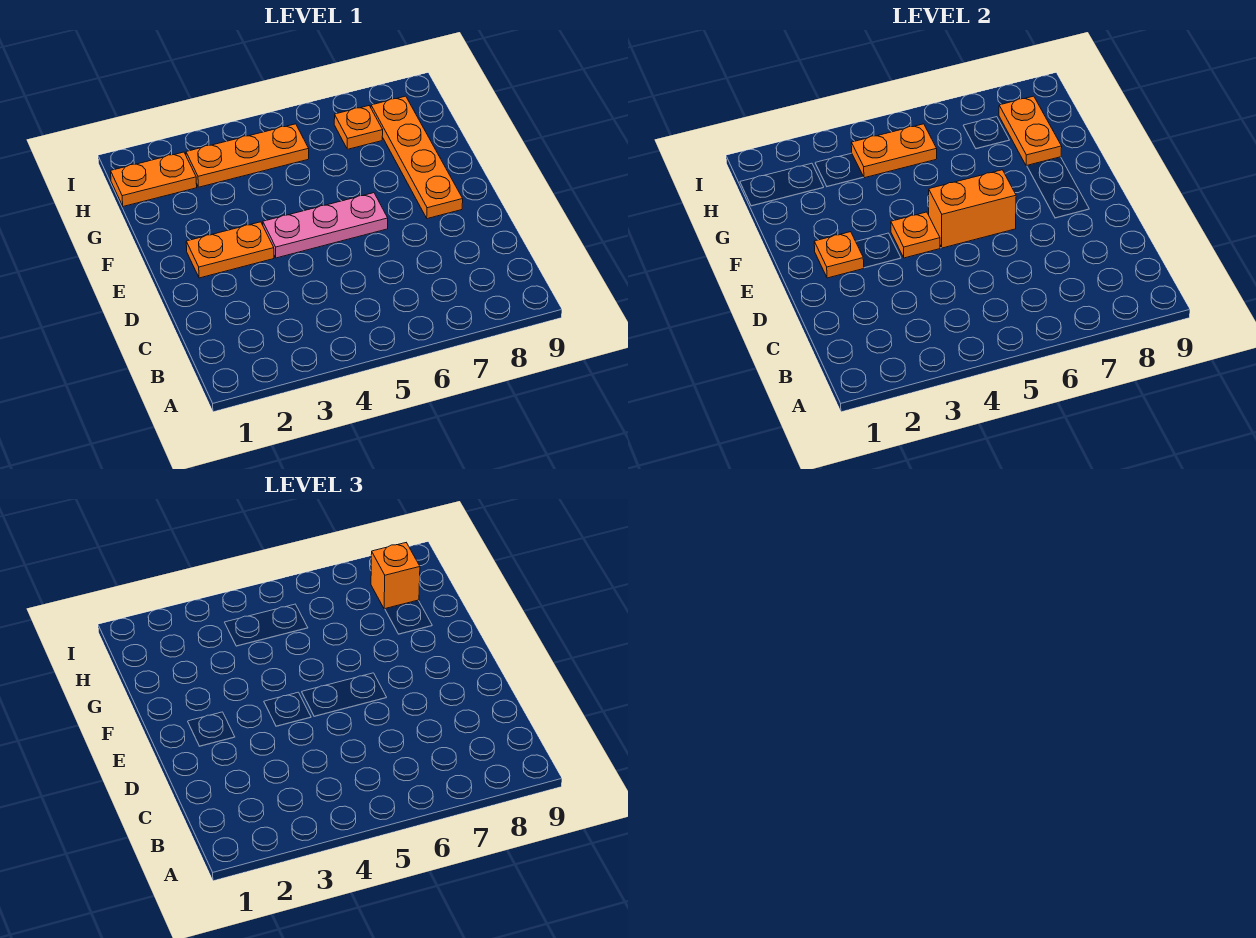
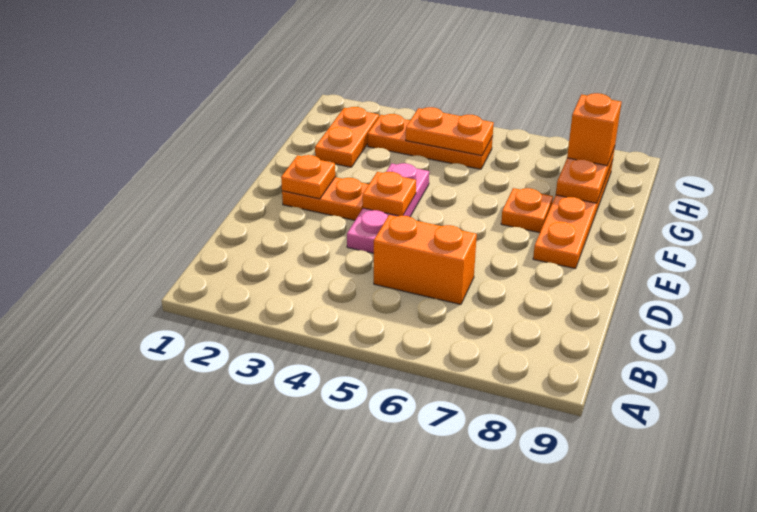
pink plate E4:E6 level 1 -> pink plate D4:F4 level 1
orange brick E5:E6 level 2 -> orange brick C5:C6 level 1
orange plate H1:H2 level 1 -> orange plate G2:H2 level 1
orange plate H7 level 1 -> orange plate F7 level 1

